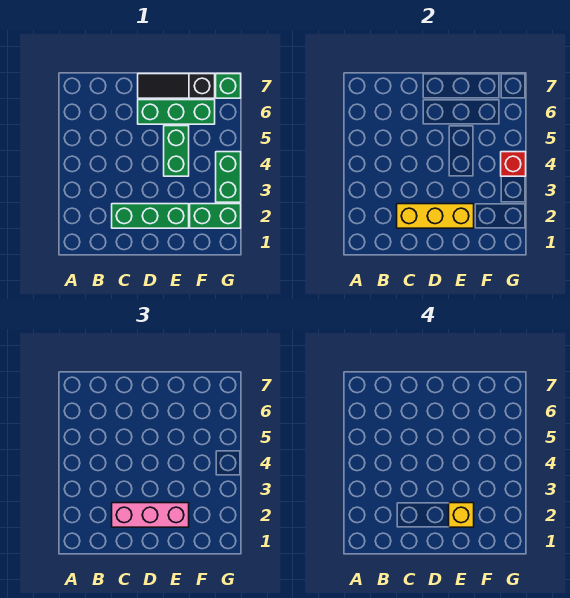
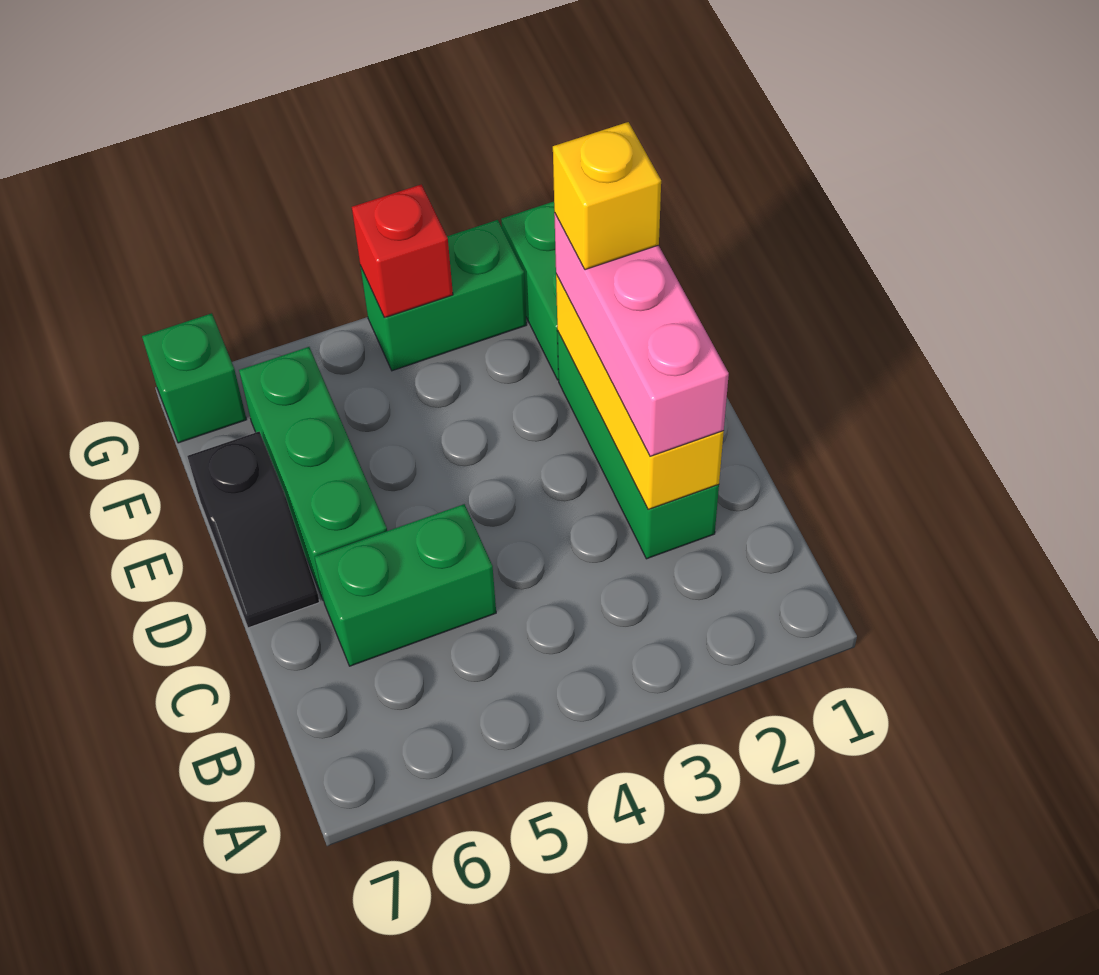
black slope D7:F7 level 1 top F -> black slope D7:E7 level 1 top E
green brick E4:E5 level 1 -> green brick C5:C6 level 1

